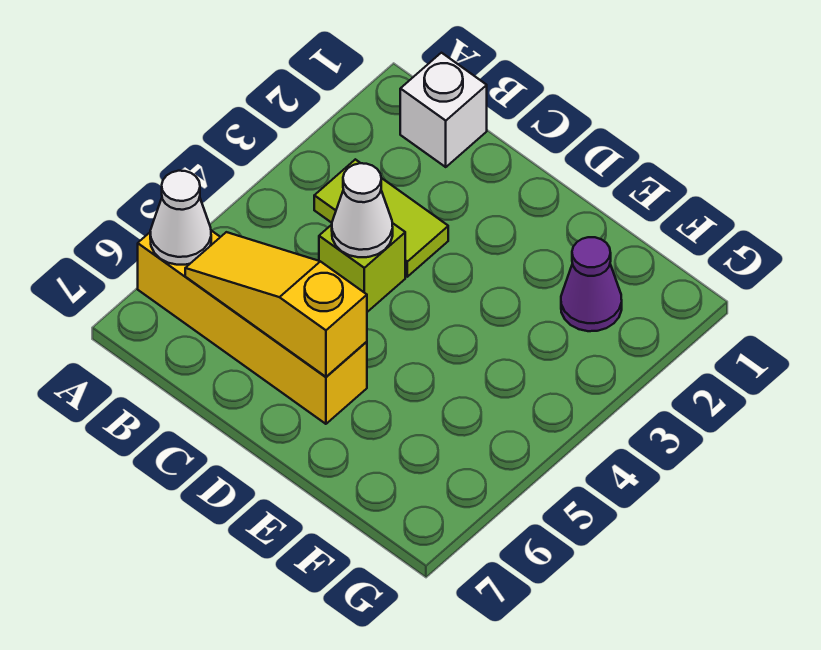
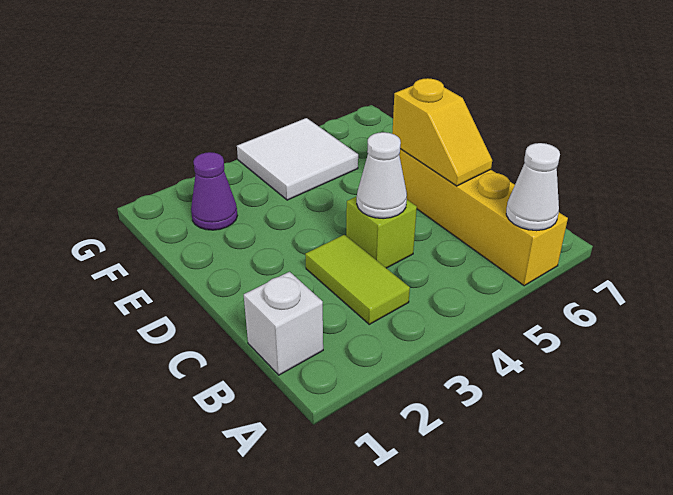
yellow slope B6:D6 level 2 top D -> yellow slope C6:D6 level 2 top D
none -> white tile F4:G5 level 1

